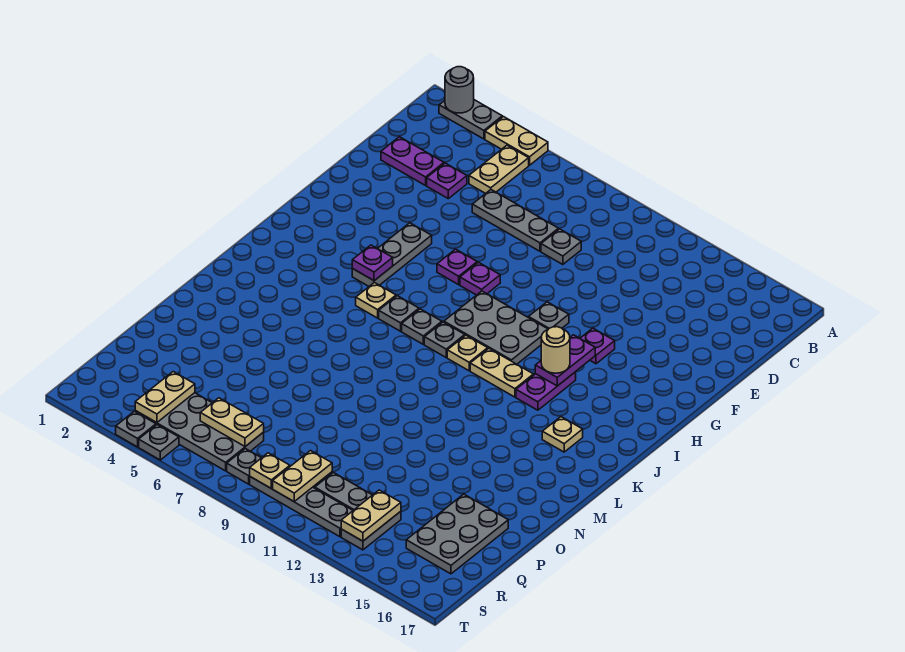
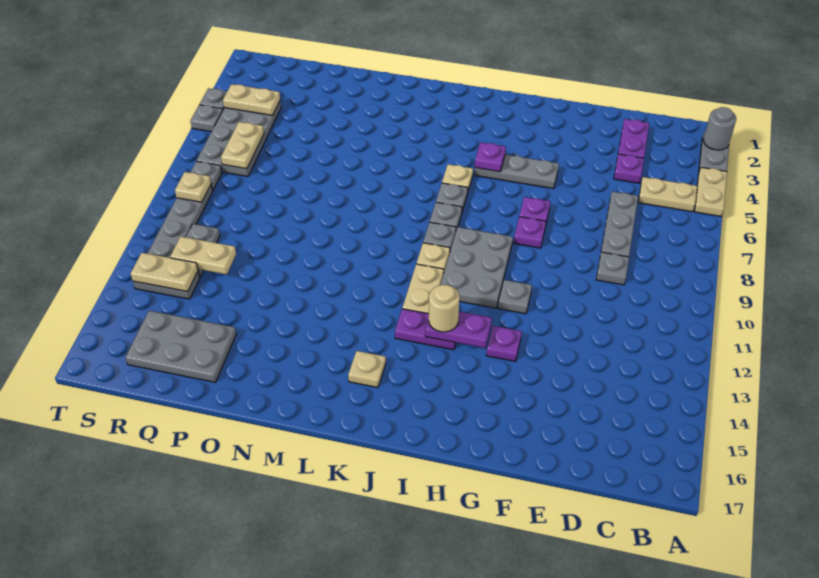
tan plate R10:S10 level 2 -> tan plate Q12:R12 level 2

